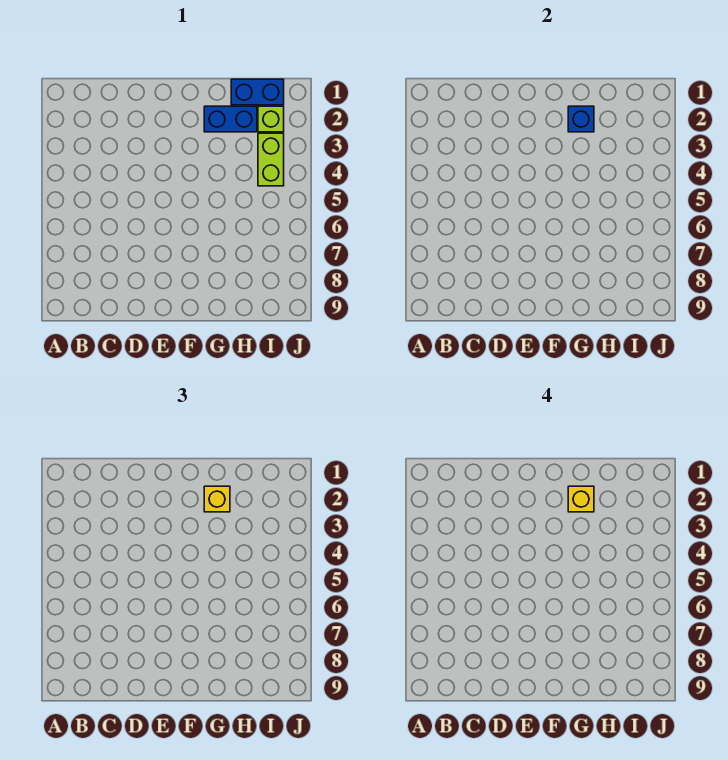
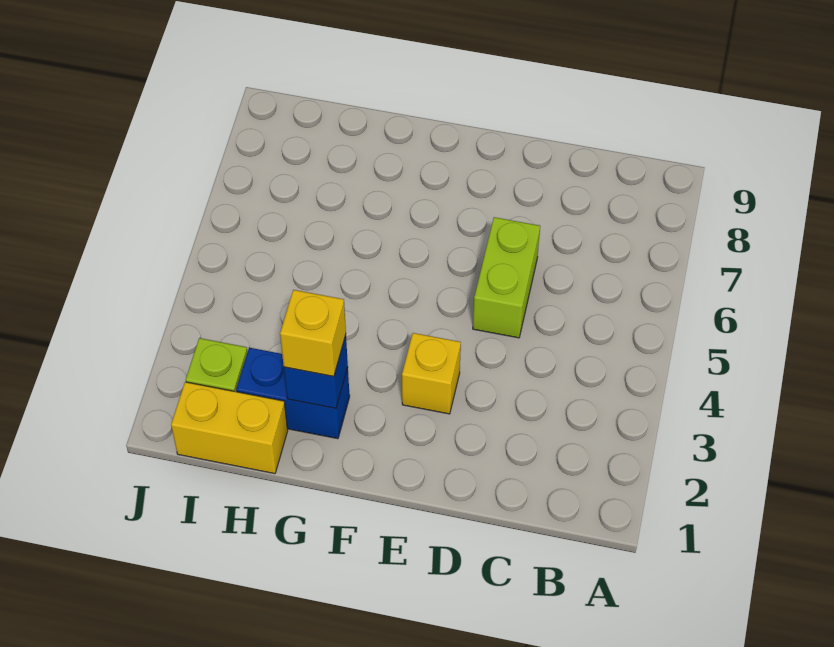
yellow brick G2 level 4 -> yellow brick E3 level 1
blue brick H1:I1 level 1 -> yellow brick H1:I1 level 1
lime brick I3:I4 level 1 -> lime brick D5:D6 level 1

